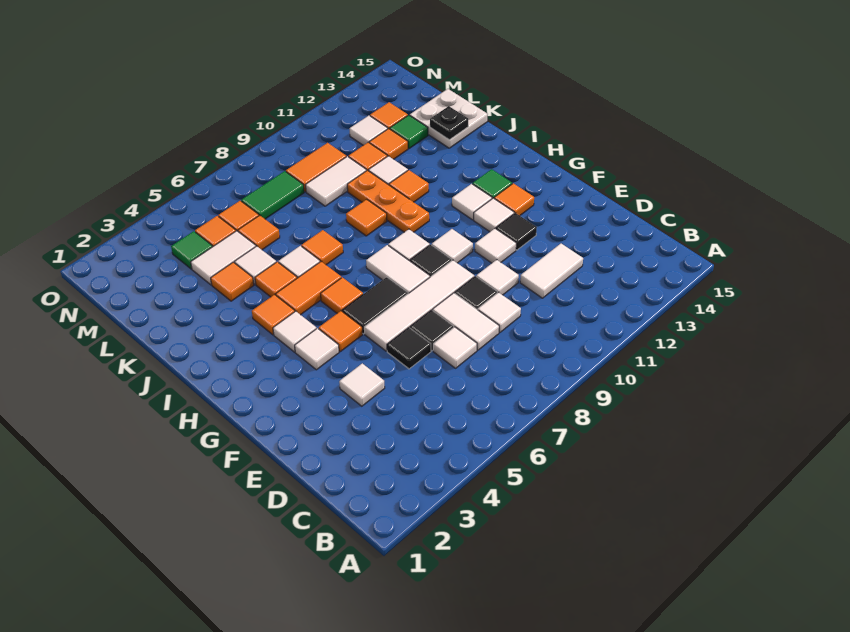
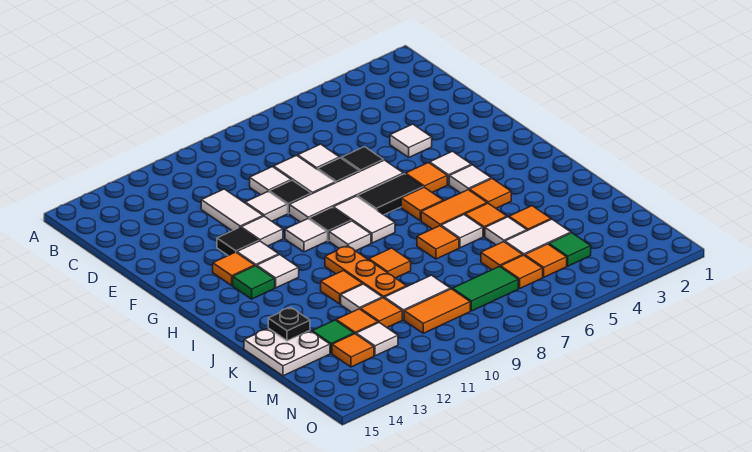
white tile D11:D12 level 1 -> white tile D11:E11 level 1

